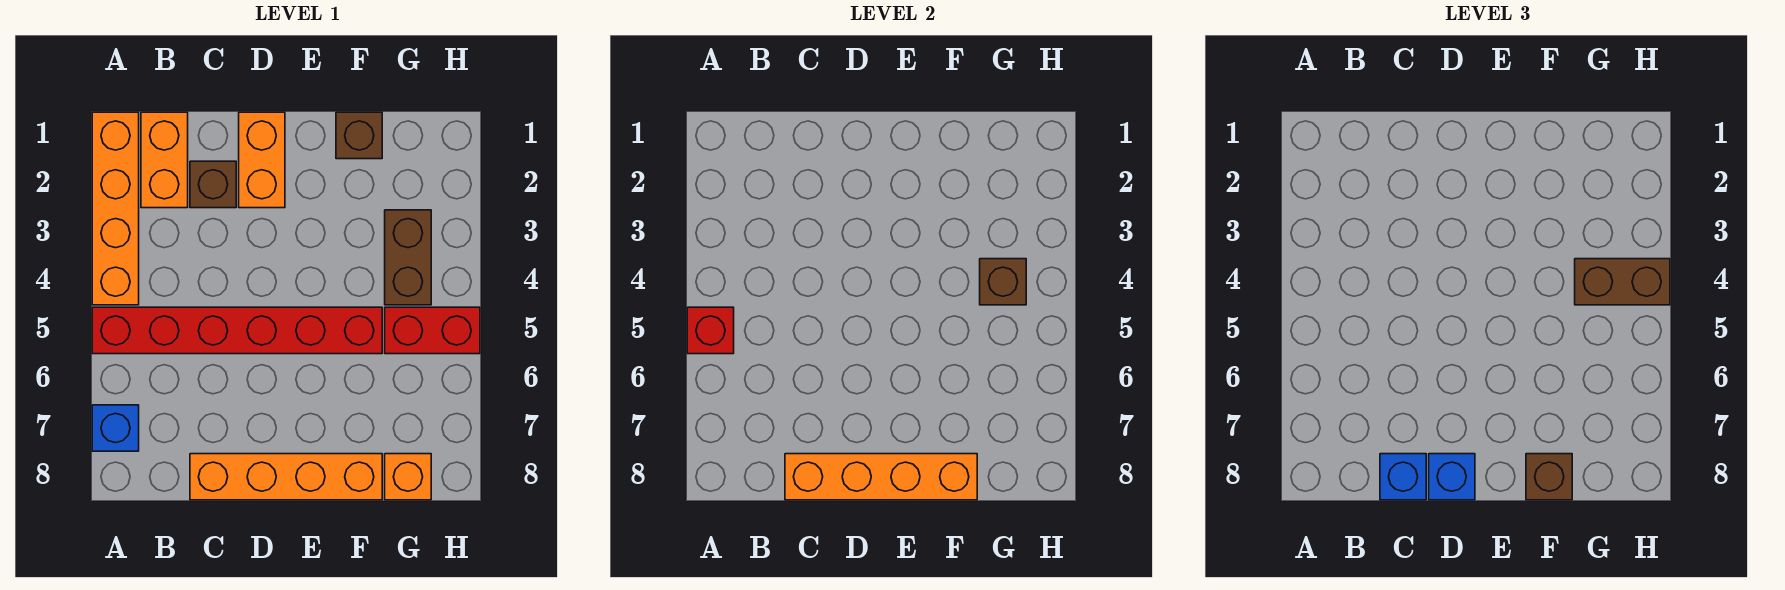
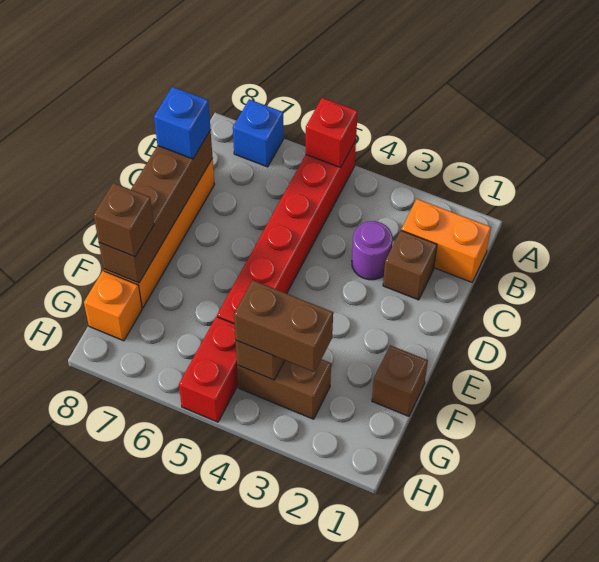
orange brick A1:A4 level 1 -> none
none -> purple round brick C3 level 1
orange brick C8:F8 level 2 -> brown brick C8:F8 level 2
orange brick D1:D2 level 1 -> none
blue brick D8 level 3 -> none
brown brick G4:H4 level 3 -> brown brick G3:G4 level 3

